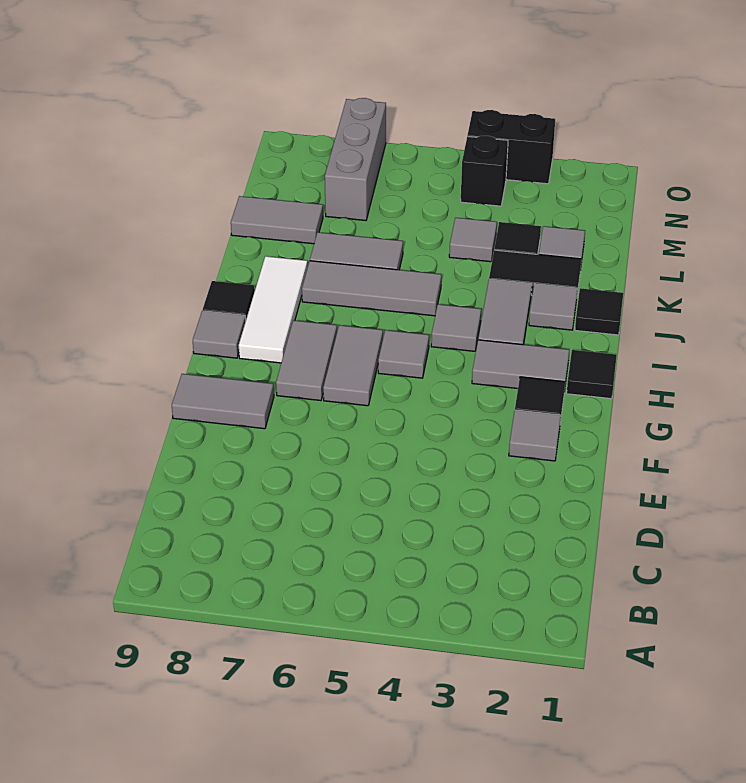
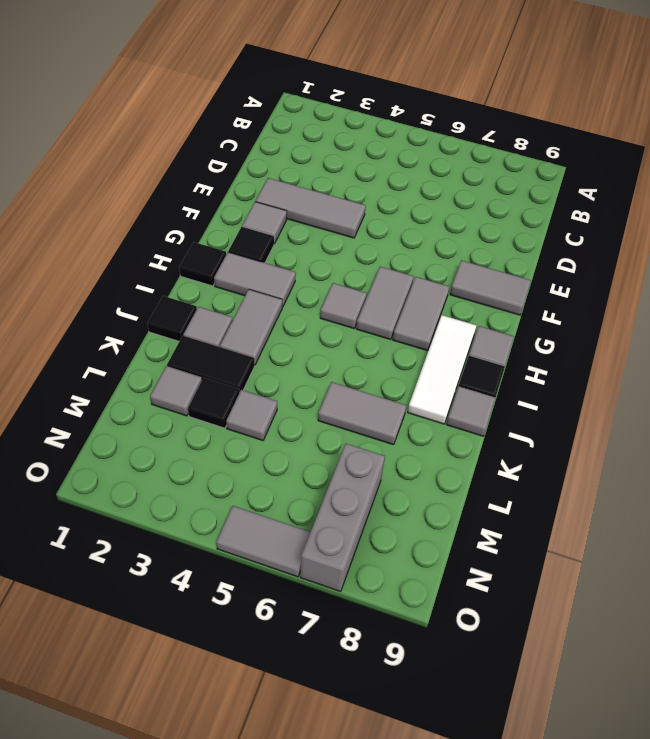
grey tile I4 level 1 -> grey tile J9 level 1
grey tile J5:J7 level 1 -> grey tile E2:E4 level 1
grey tile L8:L9 level 1 -> grey tile O5:O6 level 1
black brick N4 level 1 -> none
black brick O3:O4 level 1 -> none

